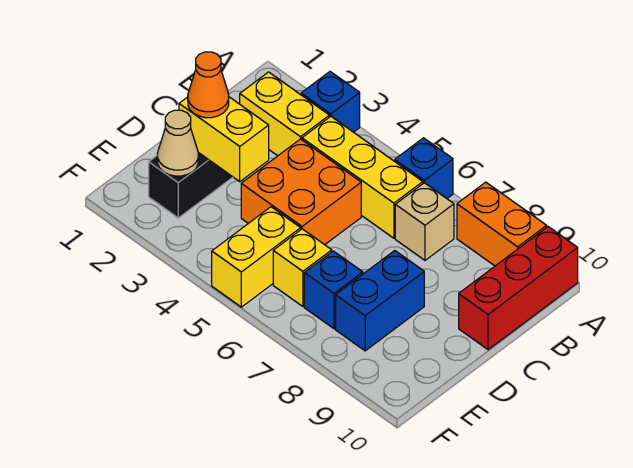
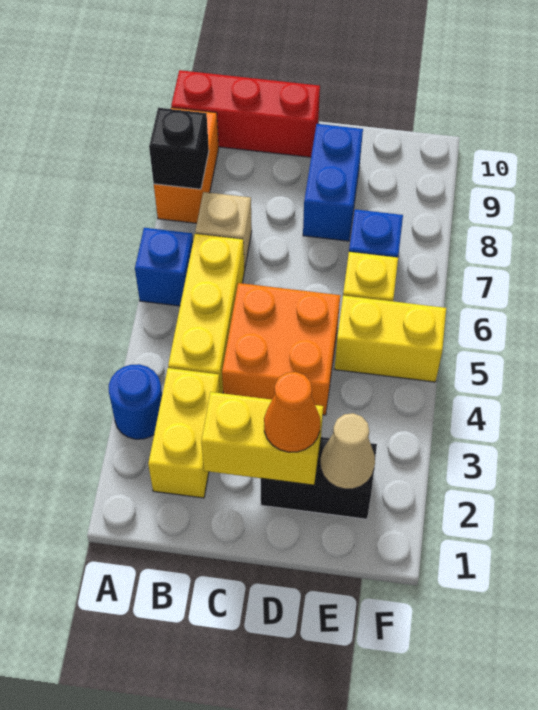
blue brick A3 level 1 -> blue round brick A3 level 1
none -> black brick A8 level 2
yellow brick D2:D3 level 2 -> yellow brick C2:D2 level 2
blue brick D8:E8 level 1 -> blue brick D8:D9 level 1

